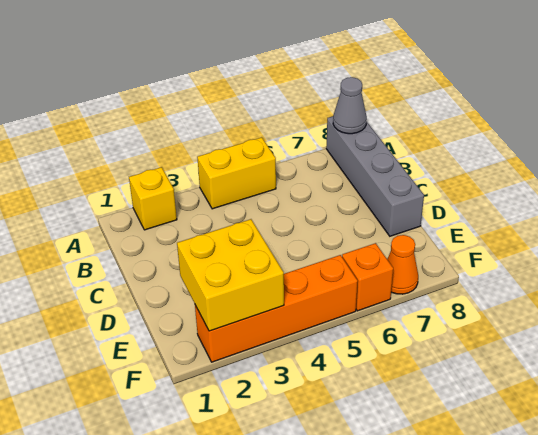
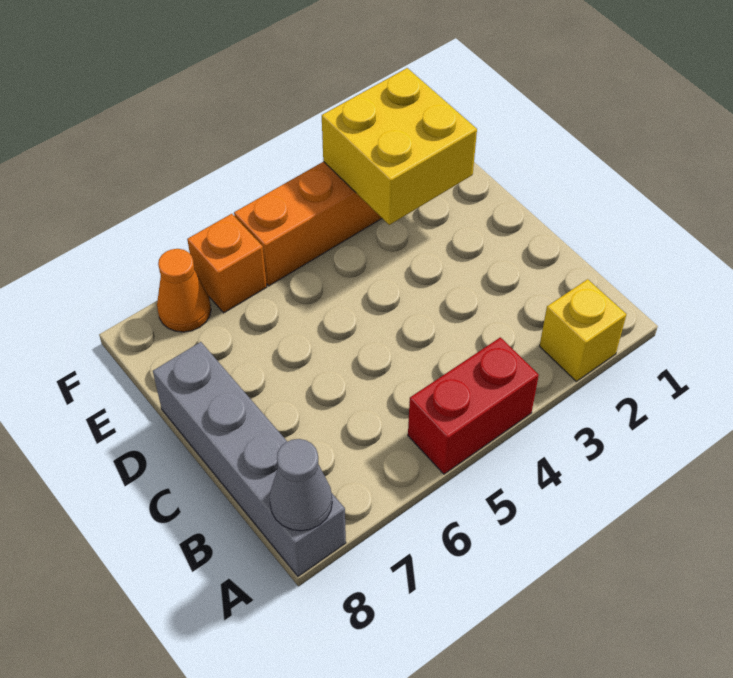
yellow brick A4:A5 level 1 -> red brick A4:A5 level 1

